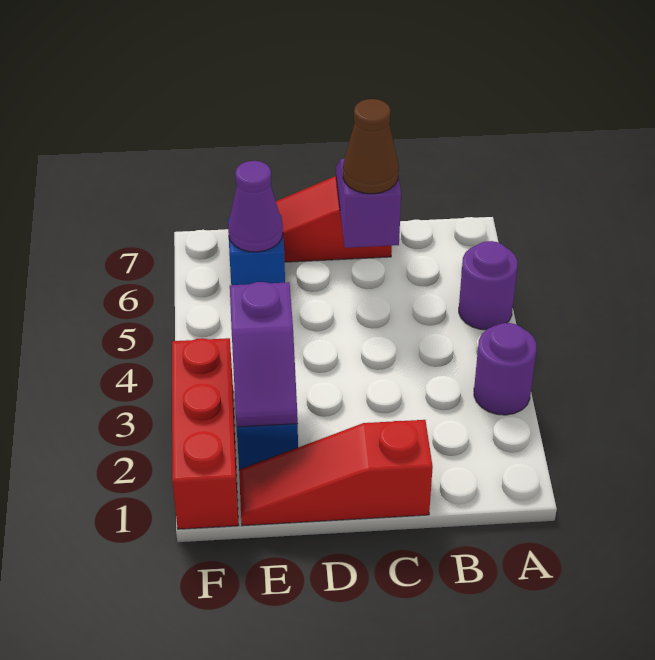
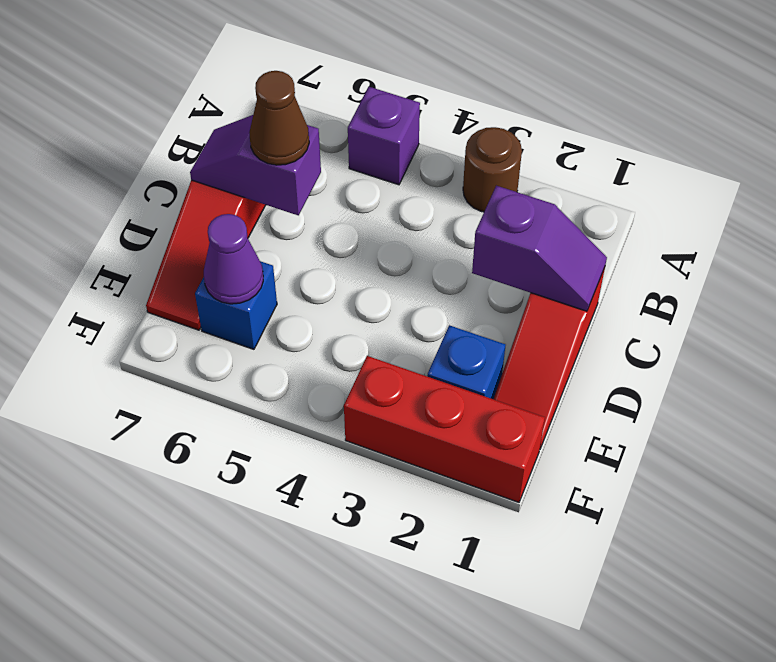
purple round brick A3 level 1 -> brown round brick A3 level 1
purple round brick A5 level 1 -> purple brick A5 level 1
purple slope E2:E3 level 2 top 3 -> purple slope C1:C2 level 2 top 2

